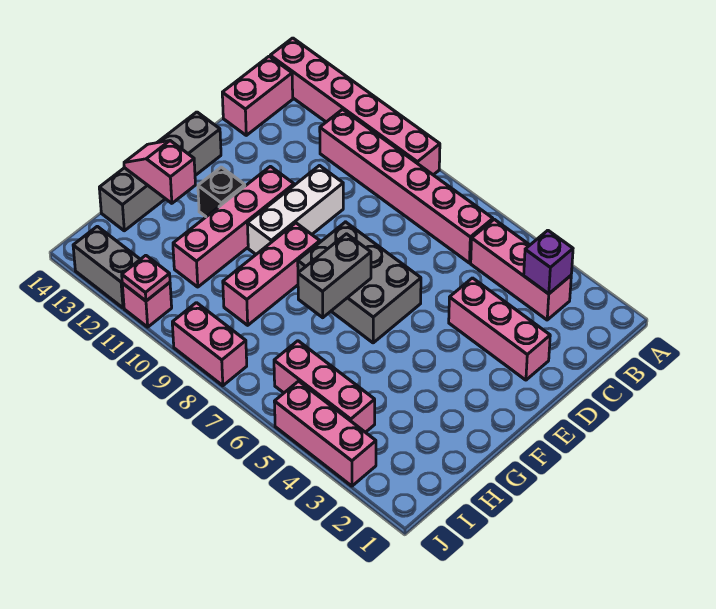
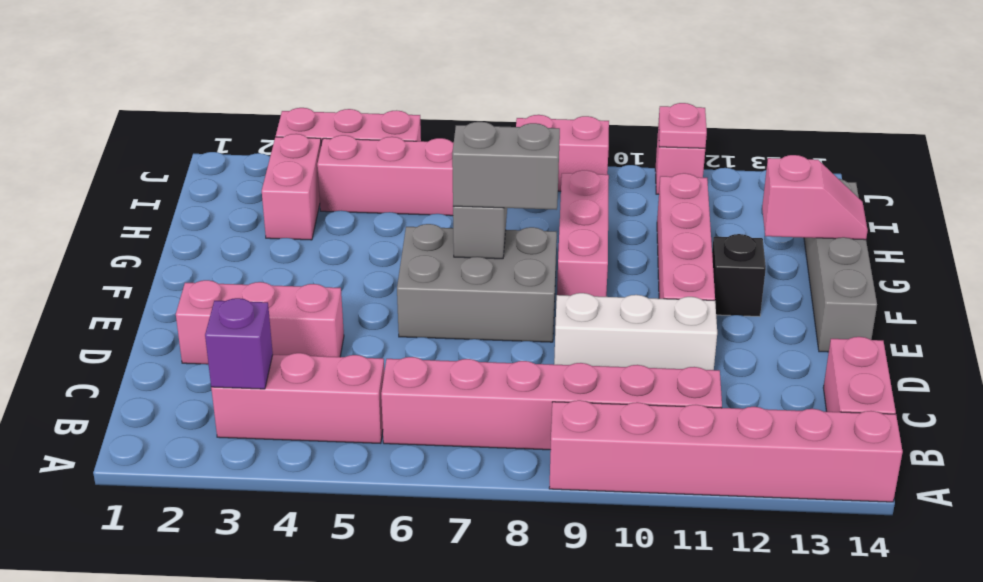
white brick D10:F10 level 1 -> white brick D9:D11 level 1
none -> pink brick H3:I3 level 1
grey brick J12:J13 level 1 -> grey brick F7:F8 level 3

